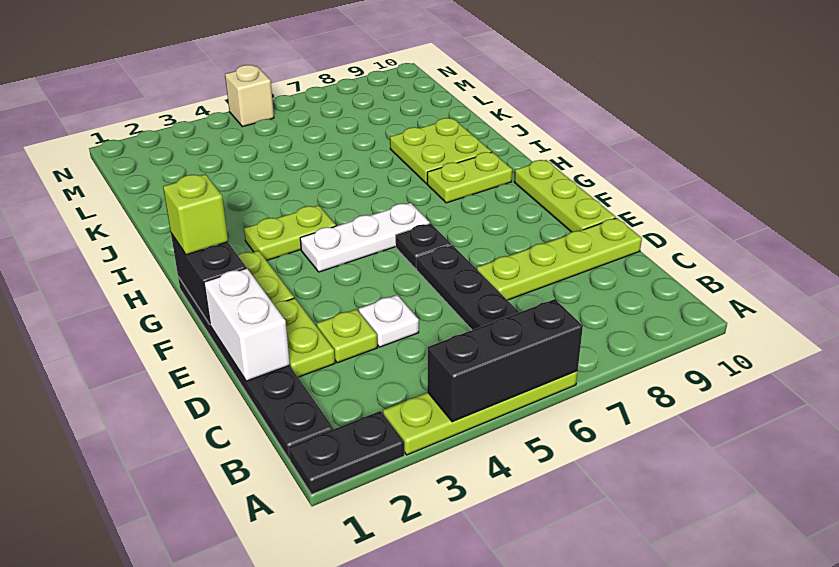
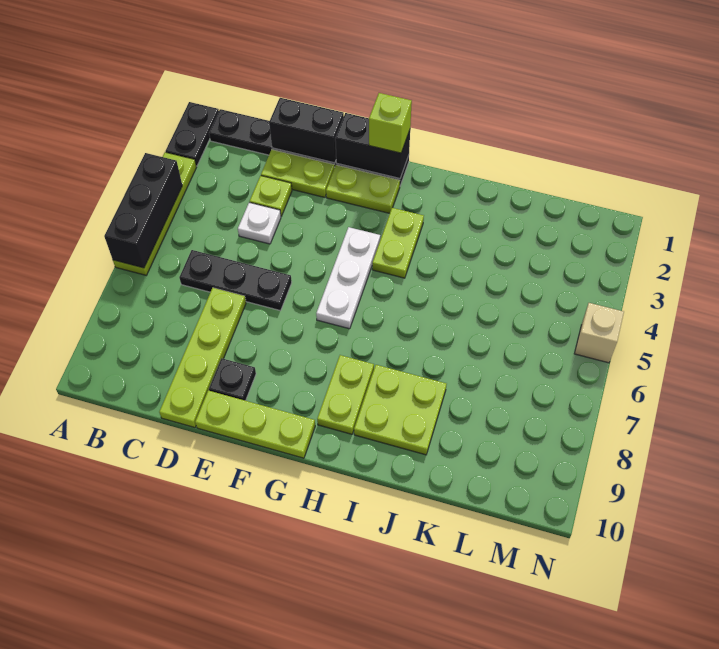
white brick D1:E1 level 2 -> black brick D1:E1 level 2
black plate F6 level 1 -> black plate E9 level 1

